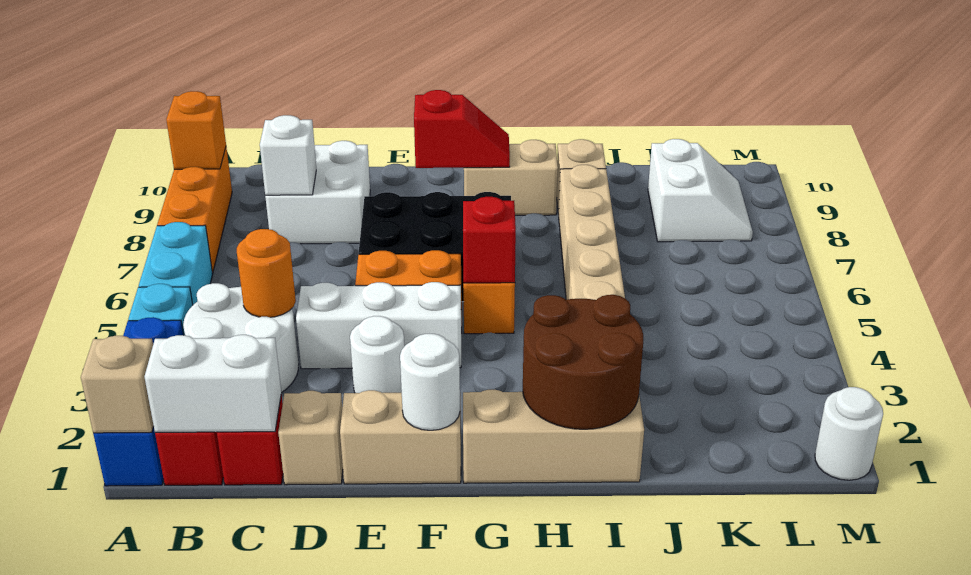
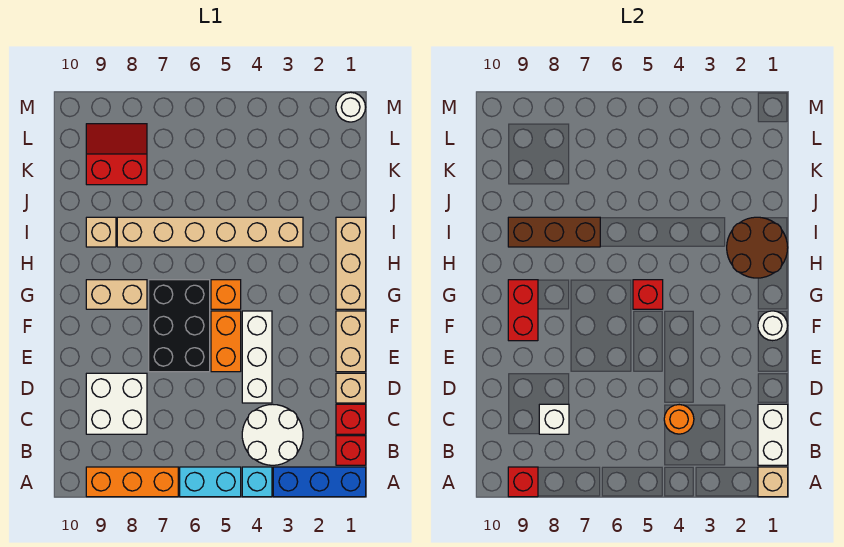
orange brick A9 level 2 -> red brick A9 level 2
white round brick E3 level 1 -> none
red slope F9:G9 level 2 top F -> red brick F9:G9 level 2
tan brick G9:H9 level 1 -> tan brick G8:G9 level 1
none -> brown brick I7:I9 level 2
white slope K8:L9 level 1 top K -> red slope K8:L9 level 1 top K

